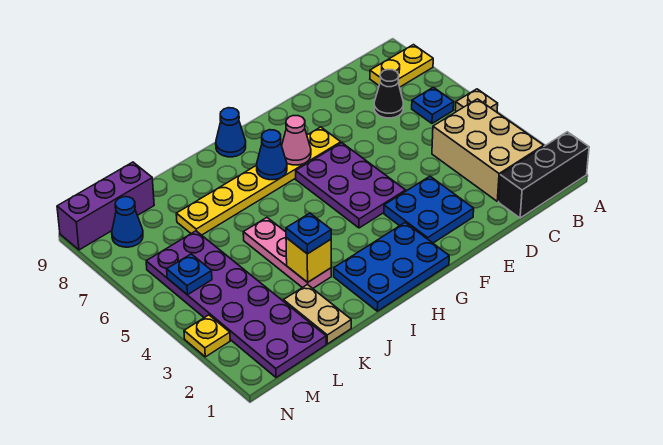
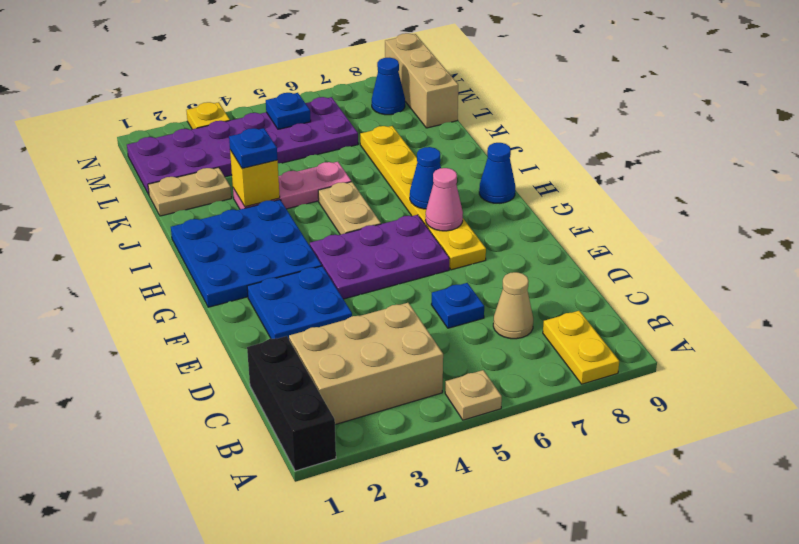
blue plate B6 level 1 -> blue plate D6 level 1
black cone C7 level 1 -> tan cone C7 level 1
blue plate G1:I2 level 1 -> blue plate G1:I3 level 1
none -> tan plate H5:I5 level 1
purple brick L9:N9 level 1 -> tan brick L9:N9 level 1

